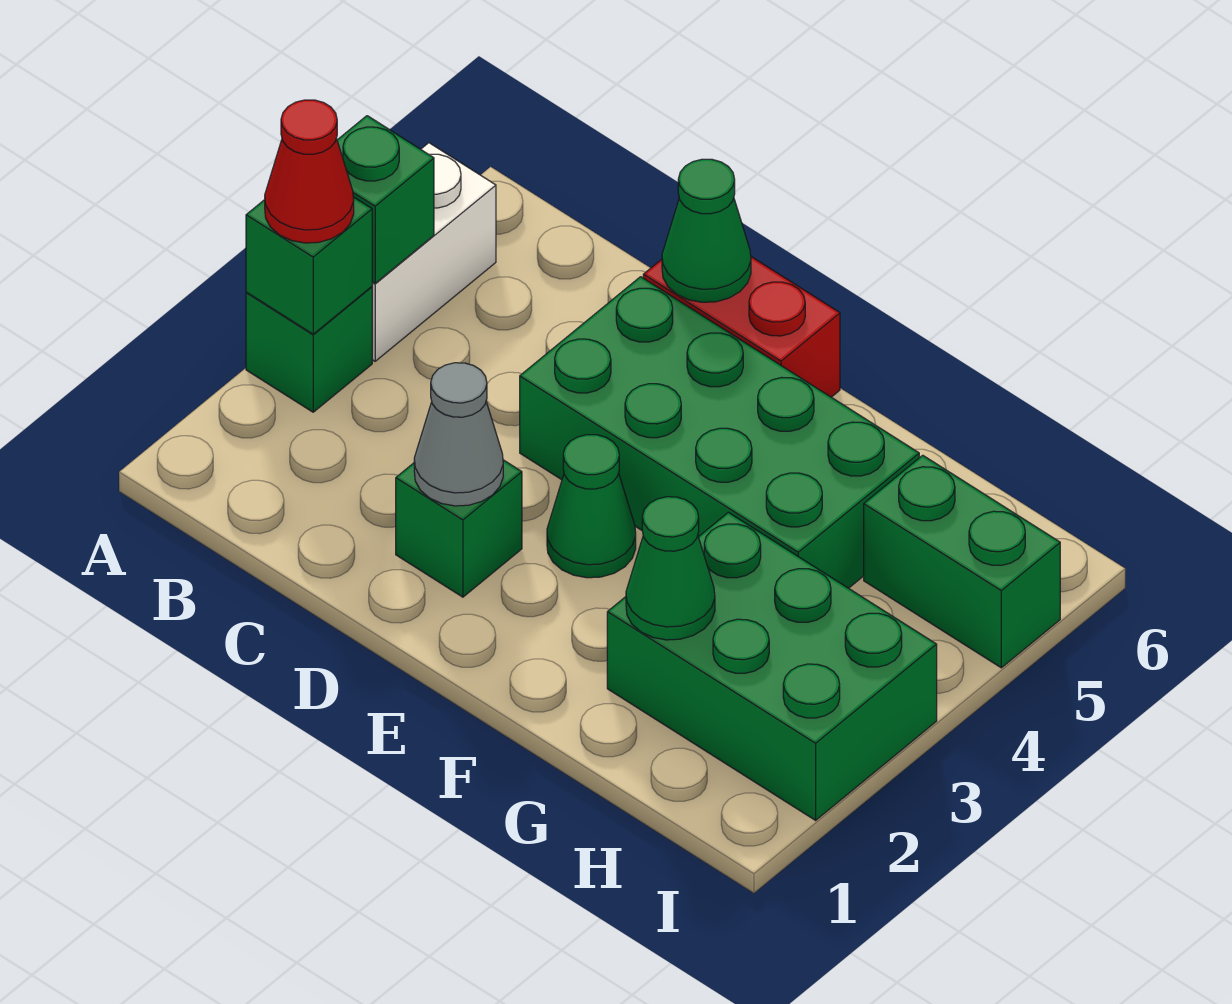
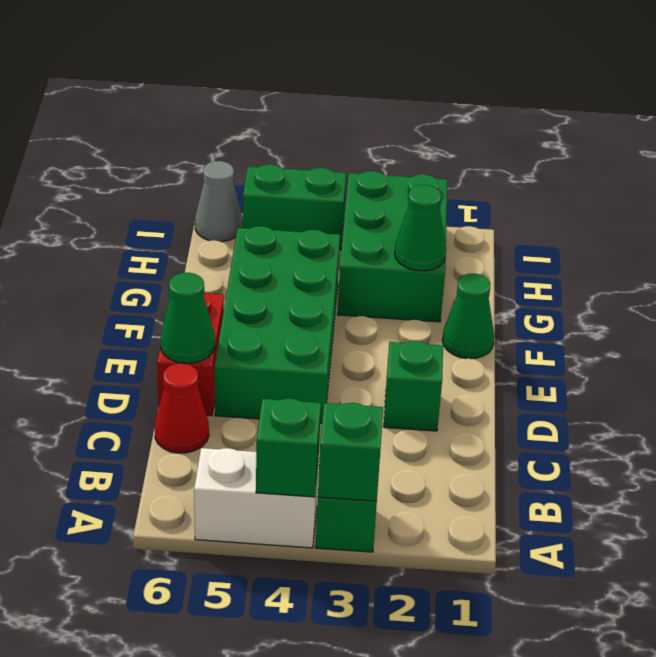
red cone A3 level 3 -> red cone C6 level 1
grey cone D2 level 2 -> grey cone I6 level 1
green cone E3 level 1 -> green cone F1 level 1
green brick H5:I5 level 1 -> green brick I4:I5 level 1

